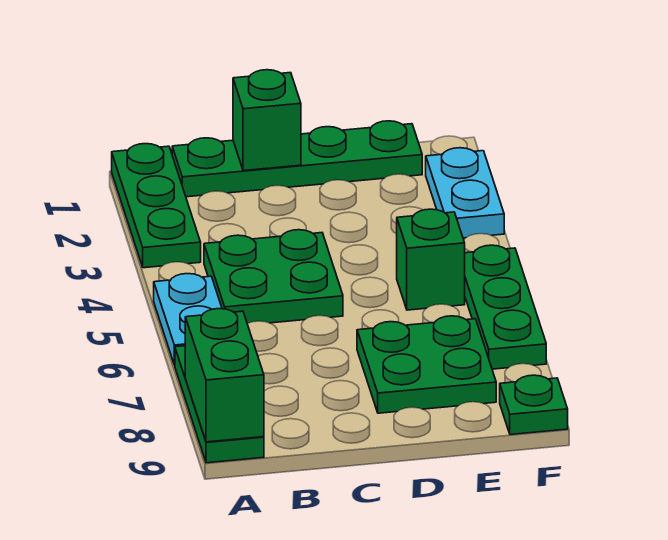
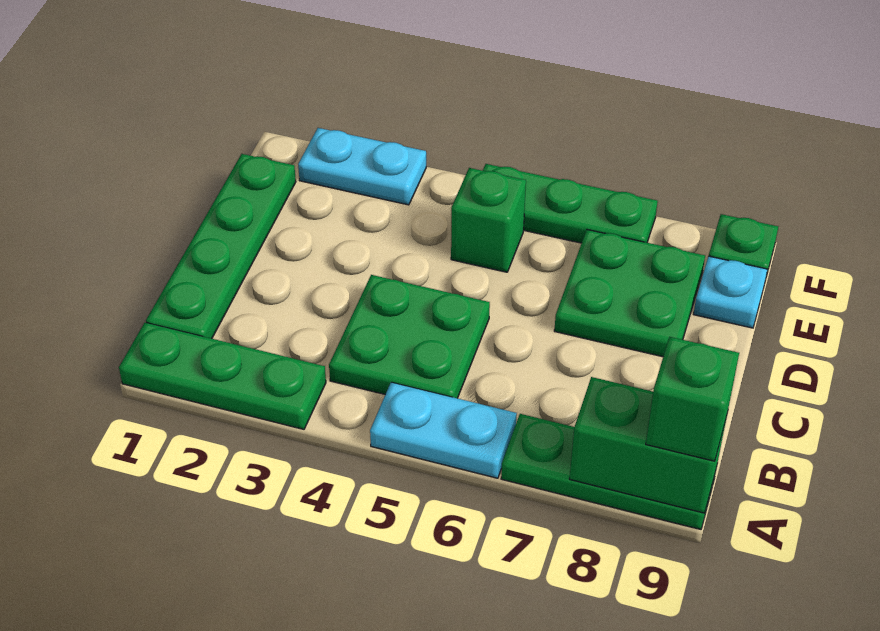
green brick C1 level 2 -> green brick A9 level 3
none -> cyan plate E9 level 1

